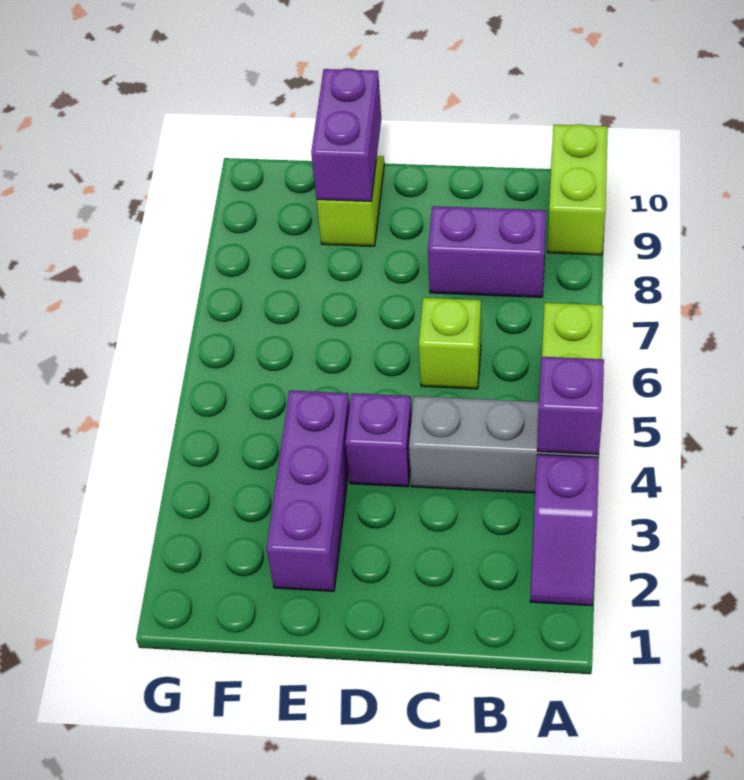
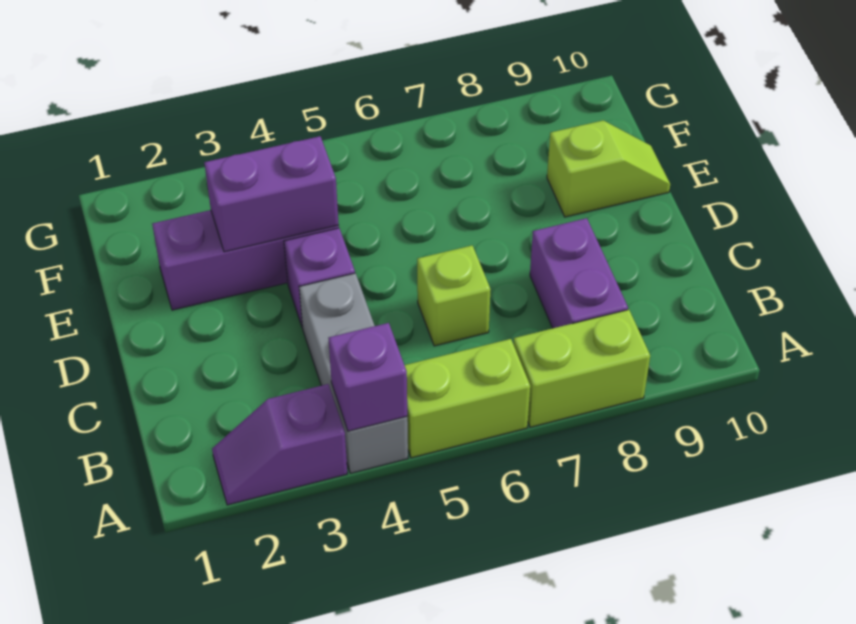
lime brick A9:A10 level 1 -> lime brick A7:A8 level 1
purple brick E9:E10 level 2 -> purple brick E3:E4 level 2

